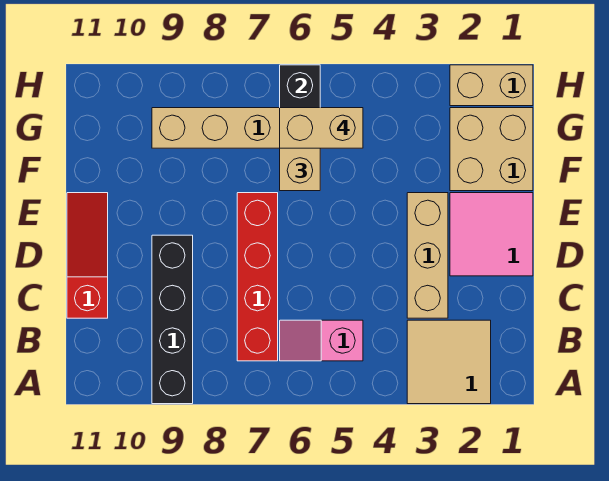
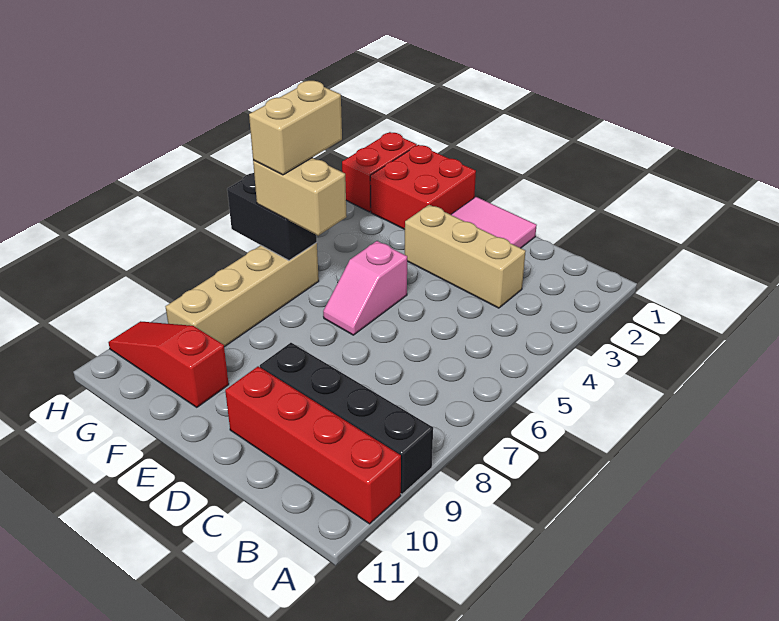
tan tile A2:B3 level 1 -> none
pink slope B5:B6 level 1 top 5 -> pink slope E5:E6 level 1 top 5
red brick B7:E7 level 1 -> red brick A10:D10 level 1
red slope C11:E11 level 1 top C -> red slope F10:H10 level 1 top F
tan brick F1:G2 level 1 -> red brick F1:G2 level 1
tan brick H1:H2 level 1 -> red brick H1:H2 level 1

